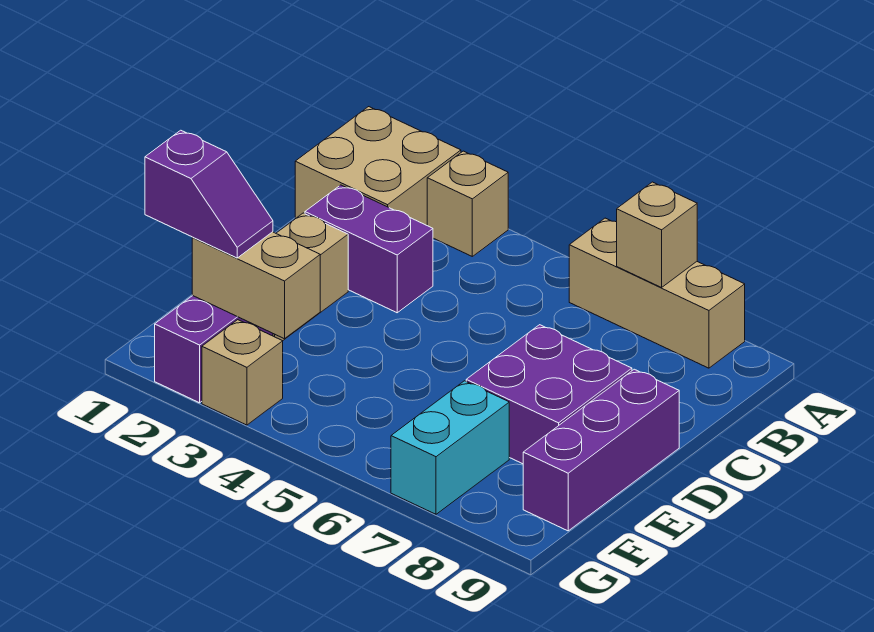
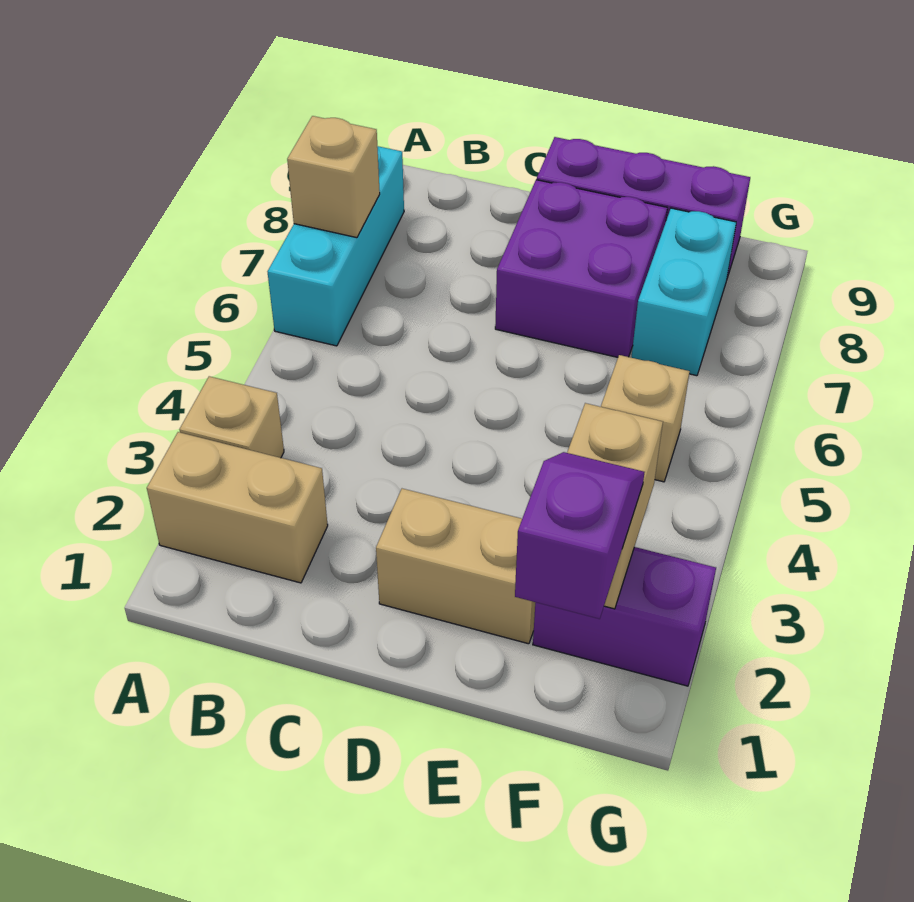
tan brick A1:B2 level 1 -> tan brick A2:B2 level 1
tan brick A6:A8 level 1 -> cyan brick A6:A8 level 1
purple brick C2:C3 level 1 -> none
cyan brick F7:G7 level 1 -> cyan brick F7:F8 level 1
tan brick G3 level 1 -> tan brick F5 level 1

